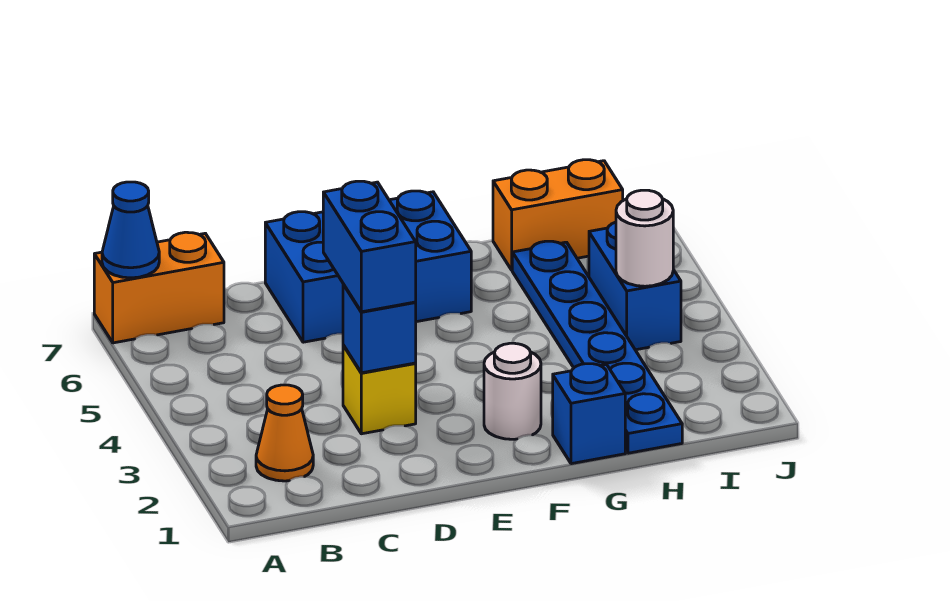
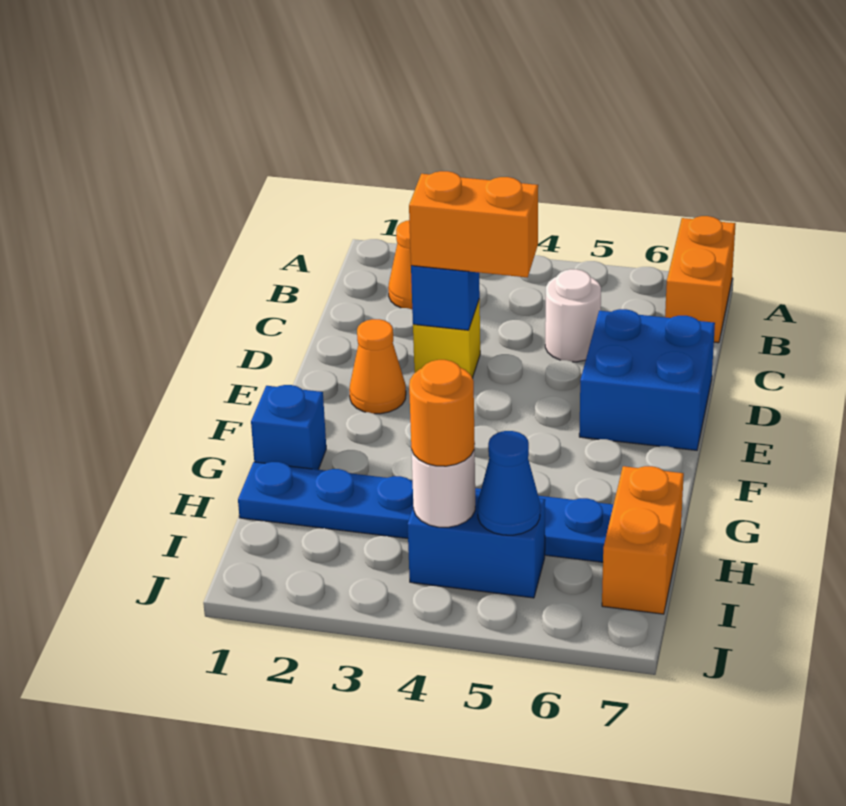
blue cone A7 level 2 -> blue cone I5 level 2
blue brick D3:D4 level 3 -> orange brick D3:D4 level 3
blue brick D6:F7 level 1 -> blue brick D6:E7 level 1
none -> orange cone E2 level 1
white round brick F2 level 1 -> white round brick C5 level 1
none -> orange round brick I4 level 3

